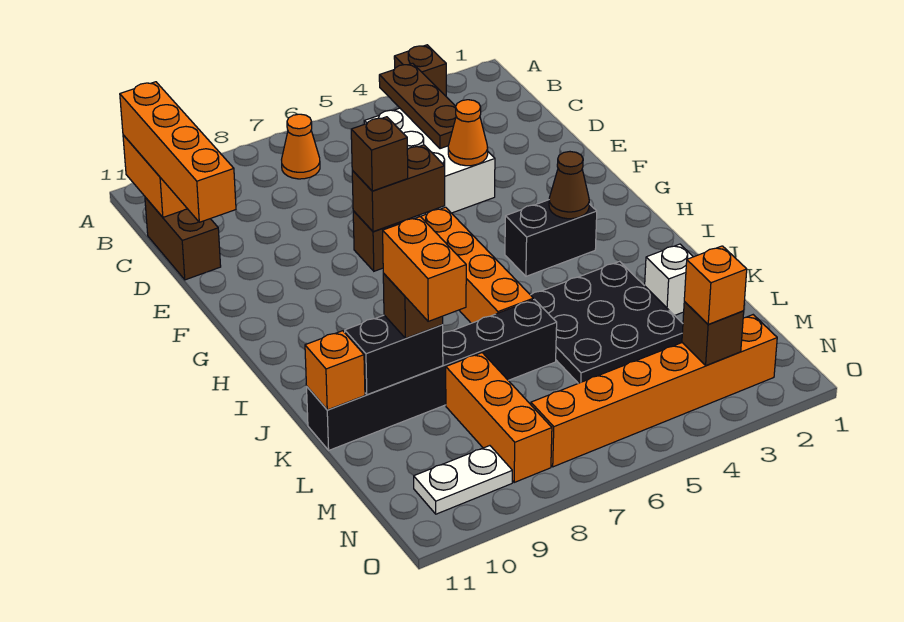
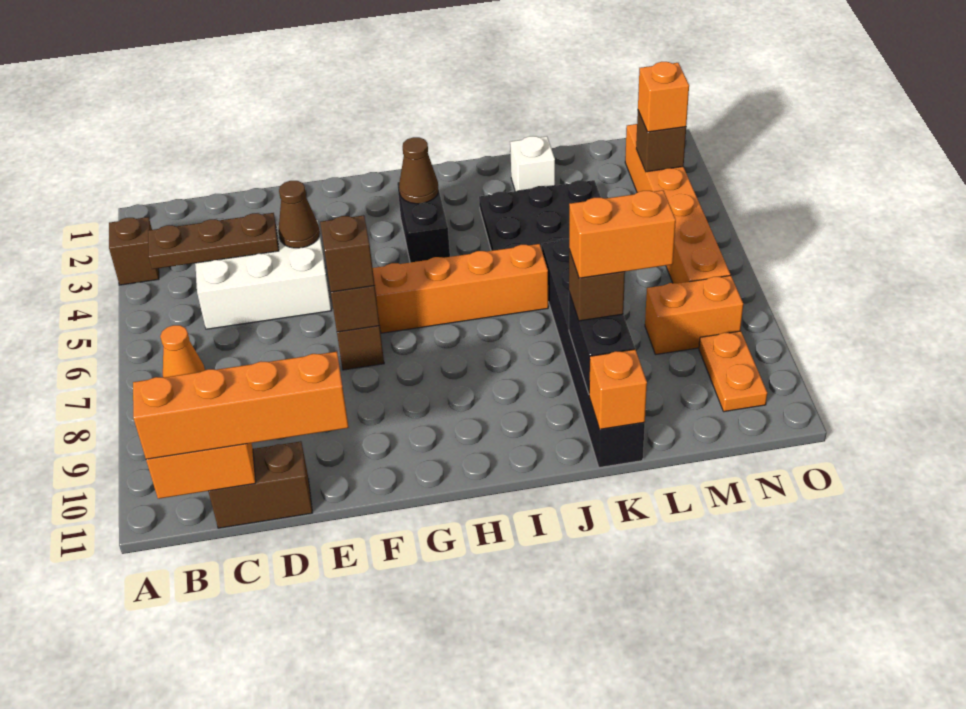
orange cone E4 level 2 -> brown cone E4 level 2
orange brick L8:N8 level 1 -> orange brick M8:N8 level 1
white plate N9:N10 level 1 -> orange plate N9:N10 level 1

